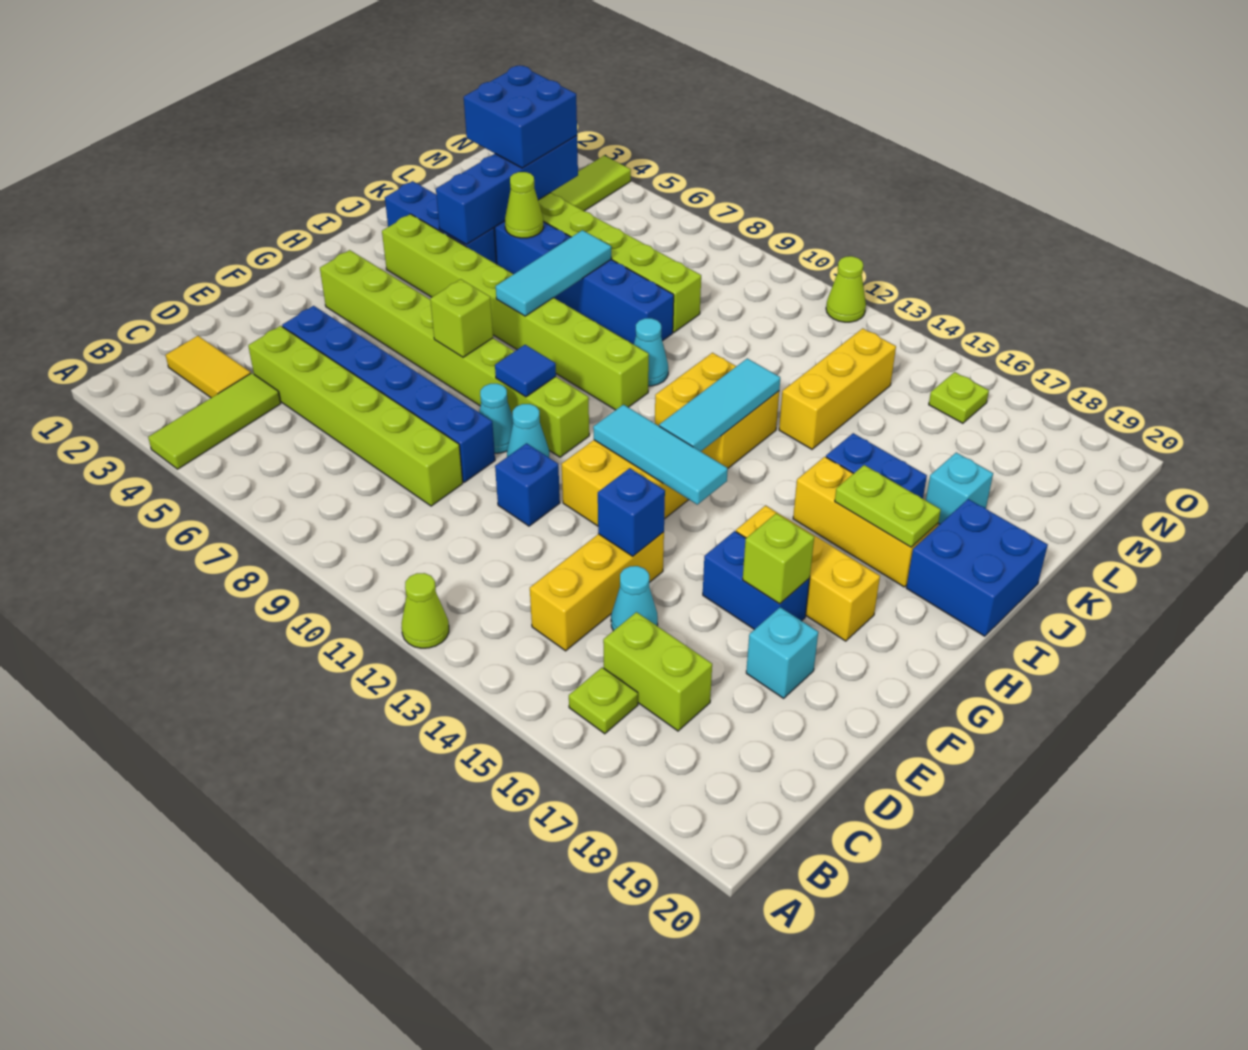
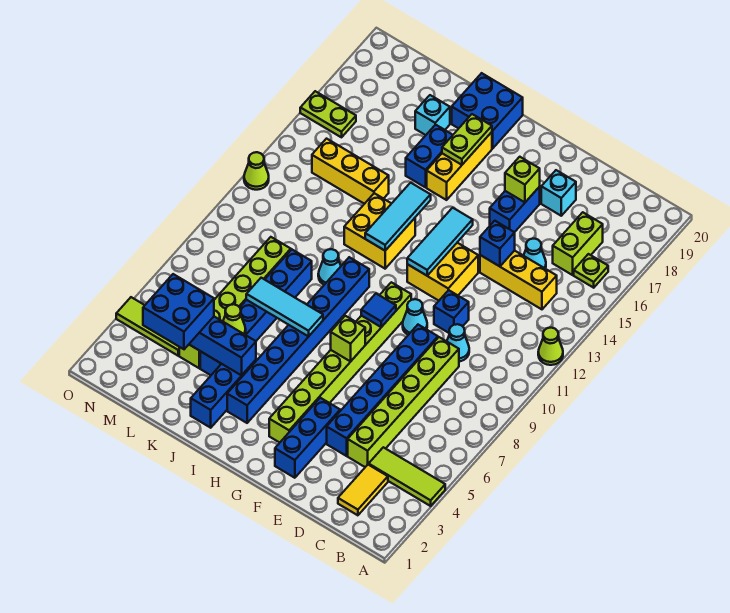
none -> blue brick F2:F4 level 1
cyan cone F9 level 1 -> cyan cone D10 level 1
yellow brick G16:G18 level 1 -> none
cyan tile H13:J13 level 2 -> cyan tile I12:I14 level 2
lime brick I3:I10 level 1 -> blue brick I3:I10 level 1
lime plate N16 level 1 -> lime plate N16:O16 level 1

